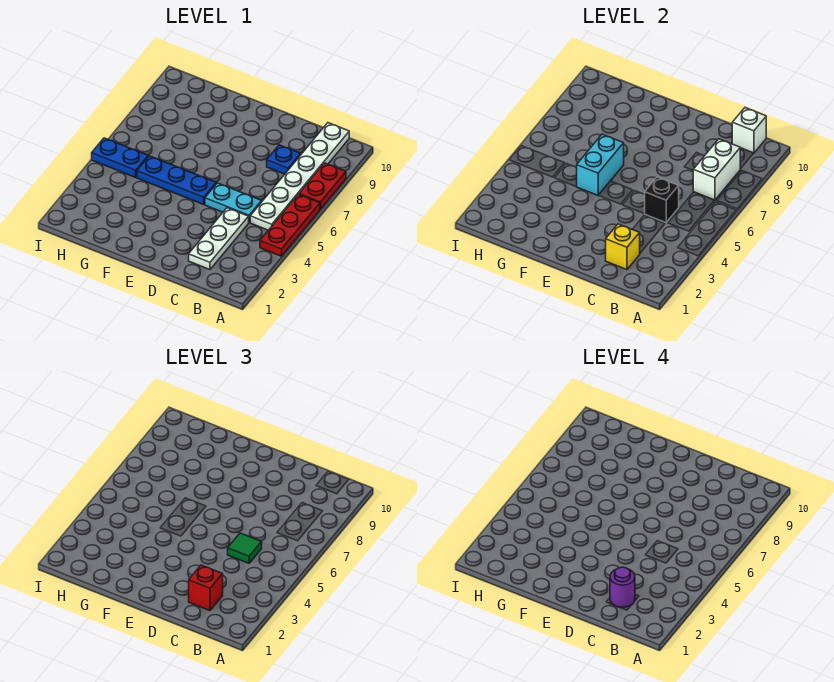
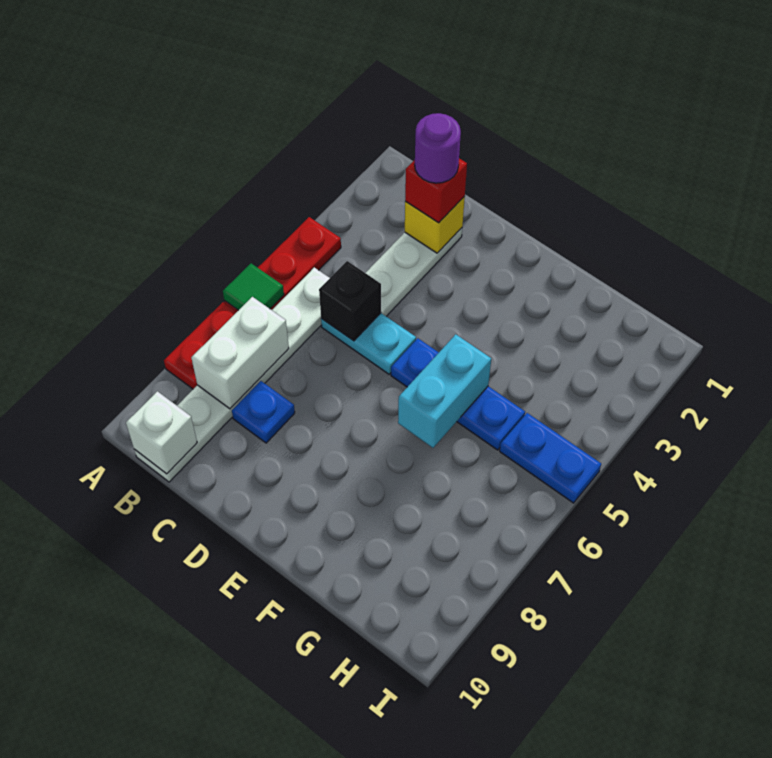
green tile C5 level 3 -> green tile A6 level 2

